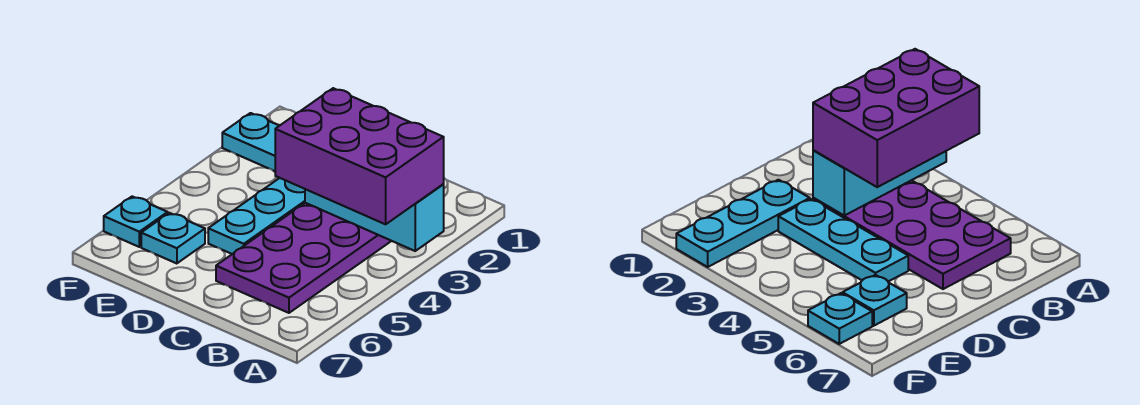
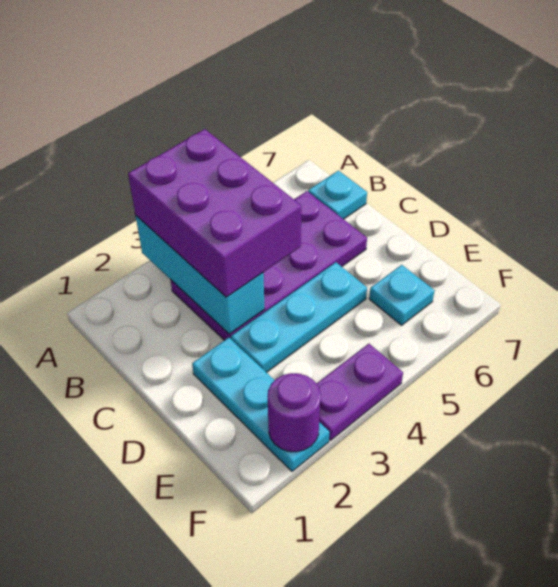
none -> purple round brick F2 level 2
none -> purple plate F3:F4 level 1
cyan plate F6 level 1 -> cyan plate B7 level 1

